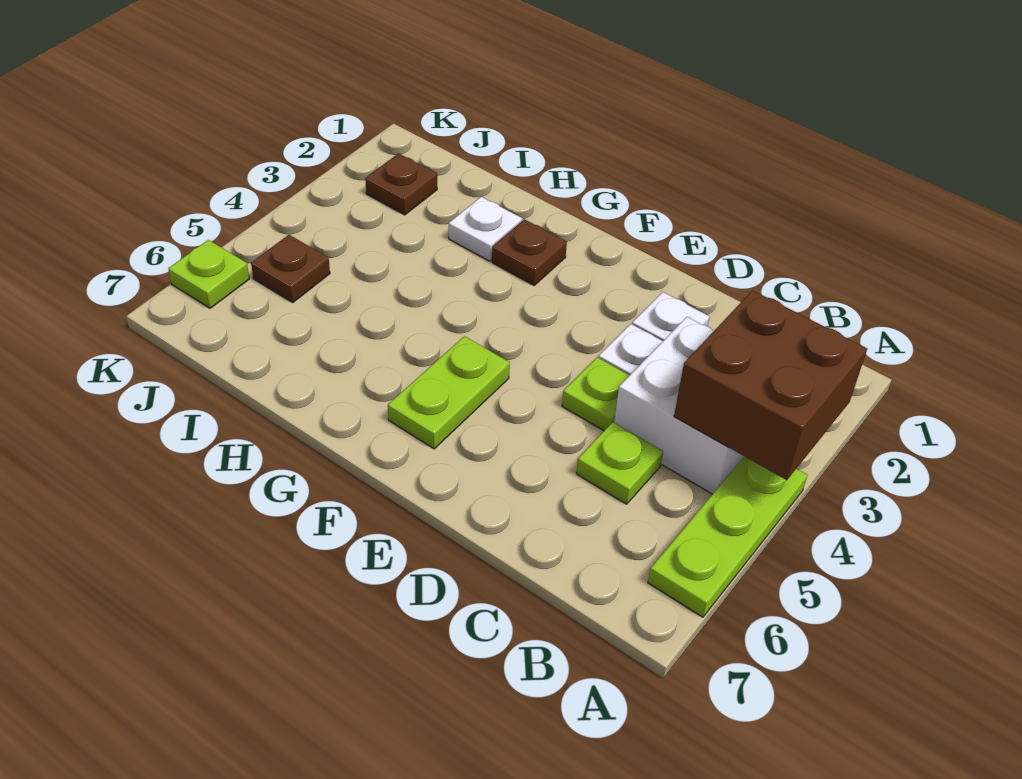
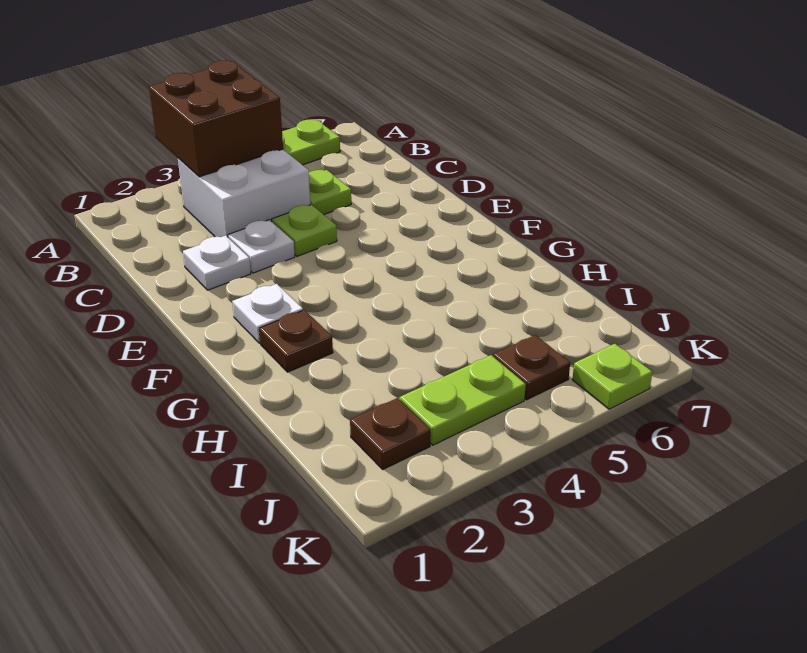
lime plate F5:F6 level 1 -> lime plate J3:J4 level 1
white plate H2 level 1 -> white plate F2 level 1

